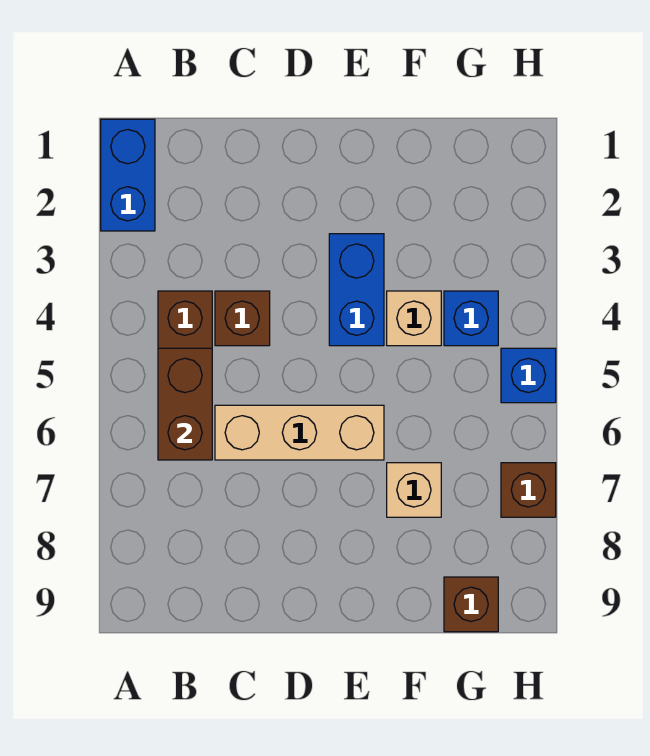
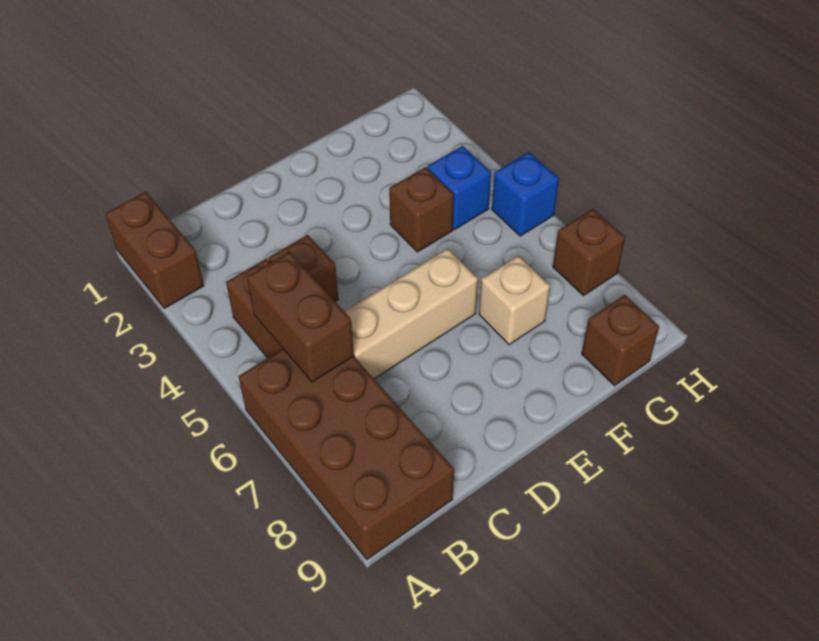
blue brick A1:A2 level 1 -> brown brick A1:A2 level 1
none -> brown brick A6:B9 level 1
blue brick E3:E4 level 1 -> none
tan brick F4 level 1 -> brown brick F4 level 1

